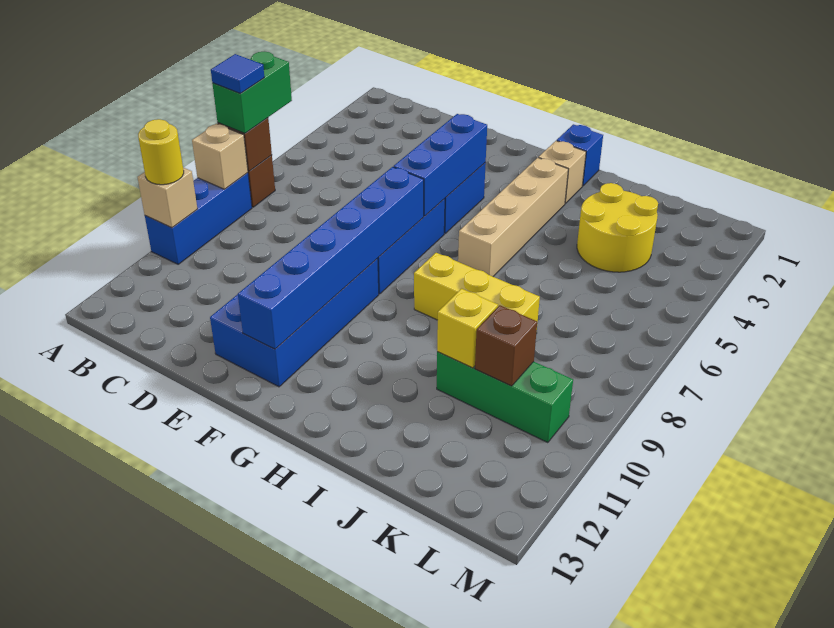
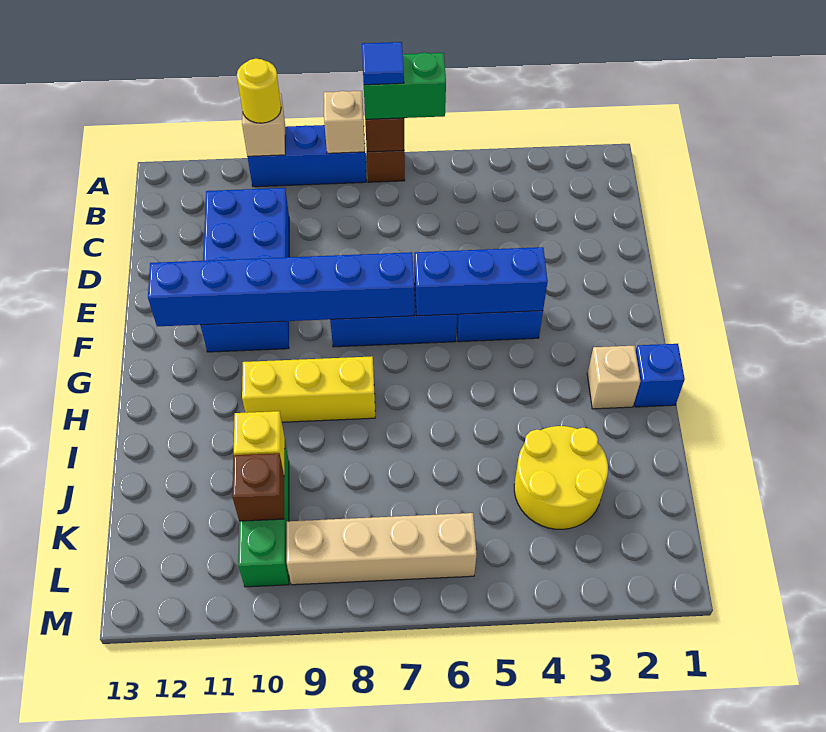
blue brick E9:F12 level 1 -> blue brick C10:F11 level 1
tan brick H3:H6 level 1 -> tan brick L6:L9 level 1
yellow brick H8:J8 level 1 -> yellow brick H8:H10 level 1

